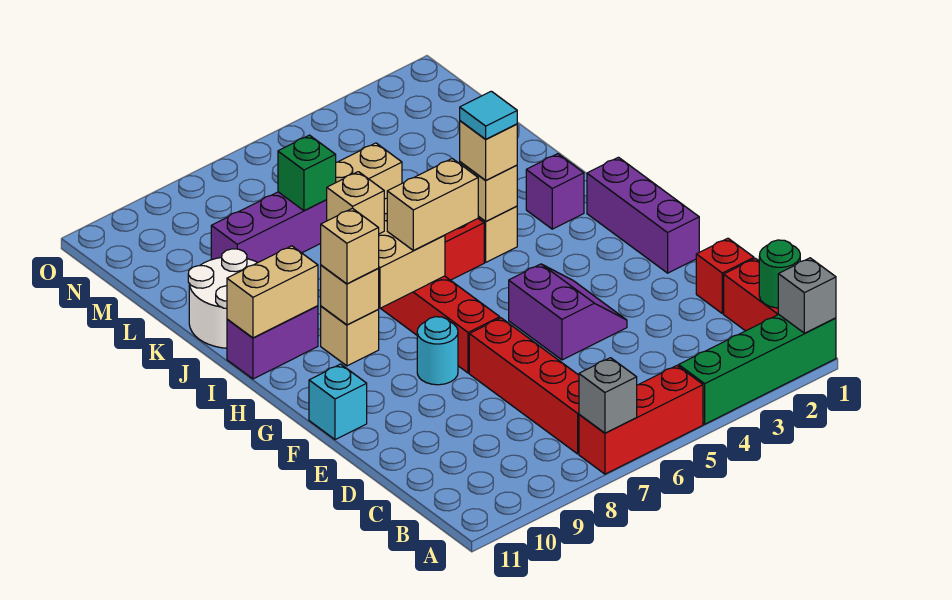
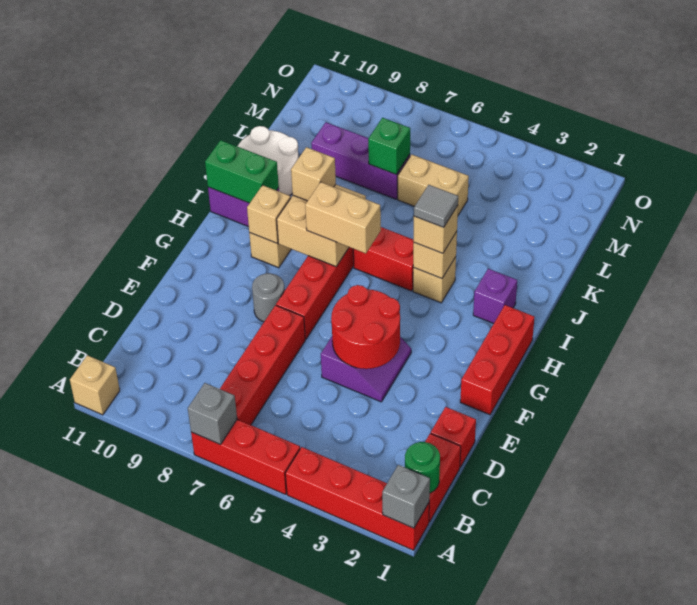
green brick A1:A4 level 1 -> red brick A1:A4 level 1
none -> red round brick E4:F5 level 2
purple brick F1:H1 level 1 -> red brick F1:H1 level 1
cyan round brick F8 level 1 -> grey round brick F8 level 1
cyan brick F11 level 1 -> none
tan brick H9 level 3 -> tan brick A11 level 1
cyan tile I4 level 4 -> grey tile I4 level 4
tan brick I10:I11 level 2 -> green brick I10:I11 level 2

